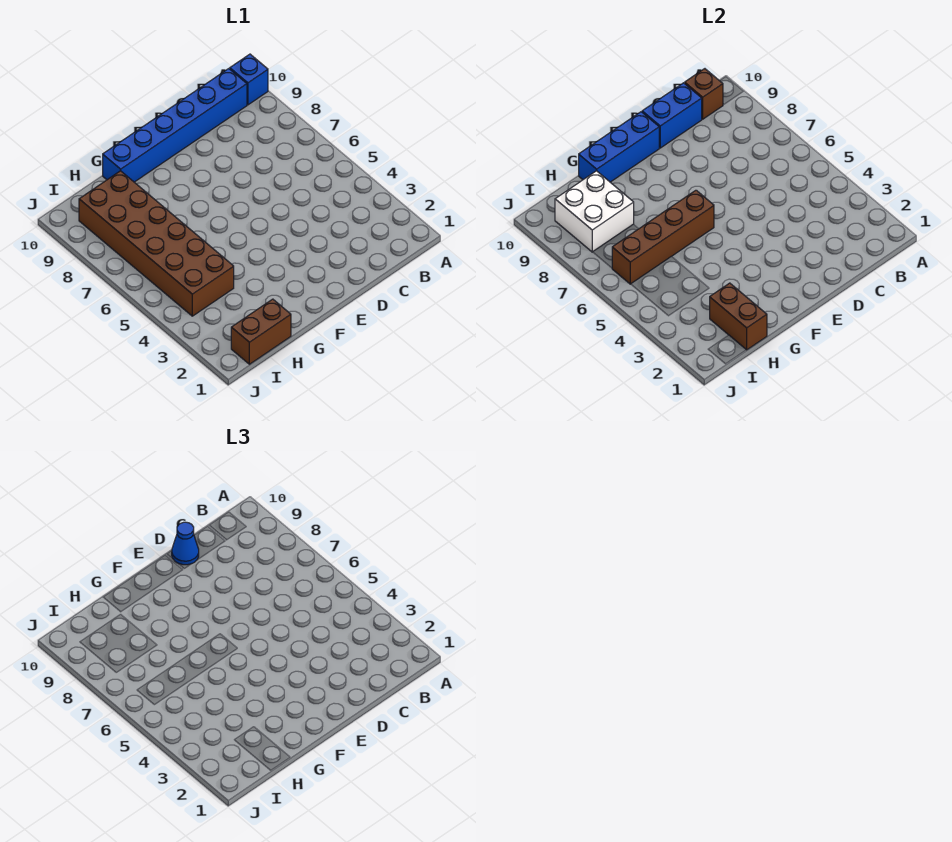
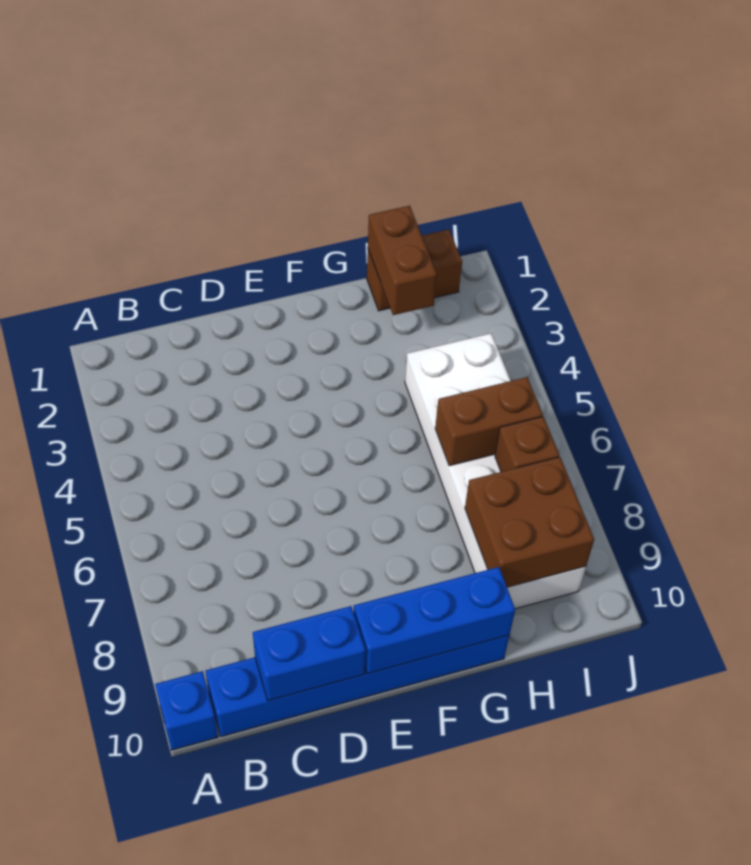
brown brick B10 level 2 -> brown brick I7 level 2
blue cone D10 level 3 -> none
brown brick F6:I6 level 2 -> brown brick H6:I6 level 2
brown brick H4:I9 level 1 -> white brick H4:I9 level 1
white brick H8:I9 level 2 -> brown brick H8:I9 level 2

